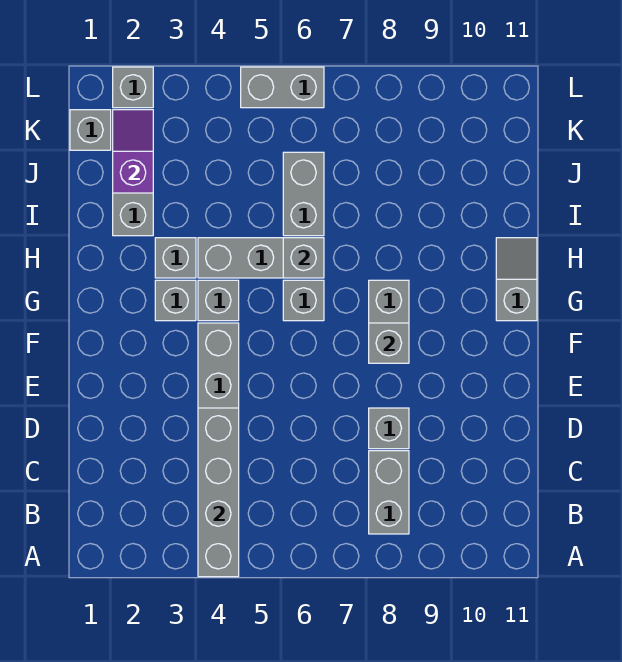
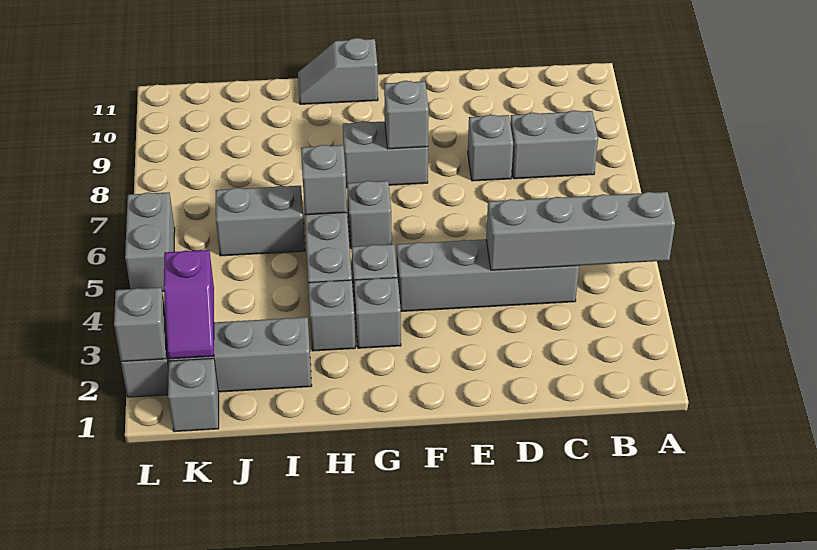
purple slope J2:K2 level 2 top J -> purple slope K2:K3 level 2 top 3
none -> grey brick L2 level 2

